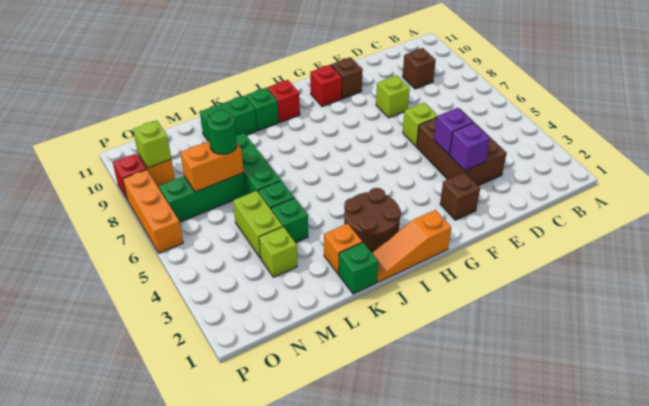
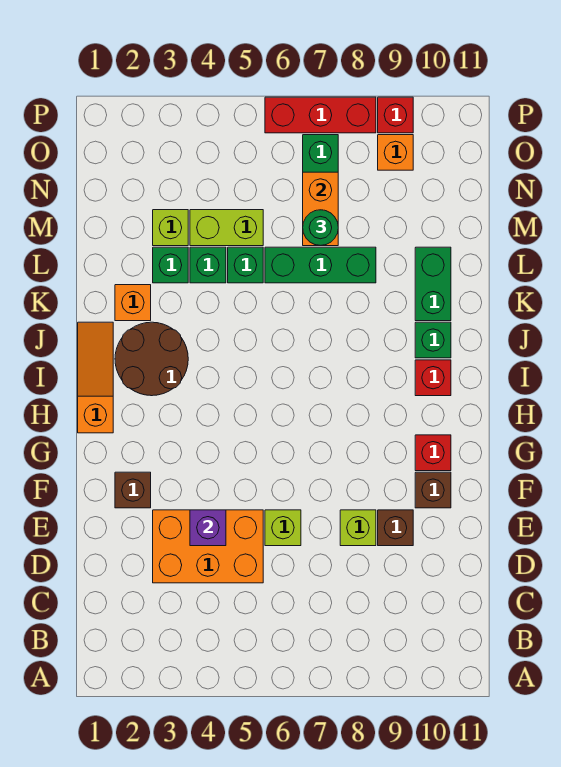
brown brick C9 level 1 -> brown brick E9 level 1
brown brick D3:E5 level 1 -> orange brick D3:E5 level 1
purple brick E3 level 2 -> none
green brick K1 level 1 -> green brick L3 level 1
lime brick O9 level 2 -> none
orange brick P6:P8 level 1 -> red brick P6:P8 level 1

